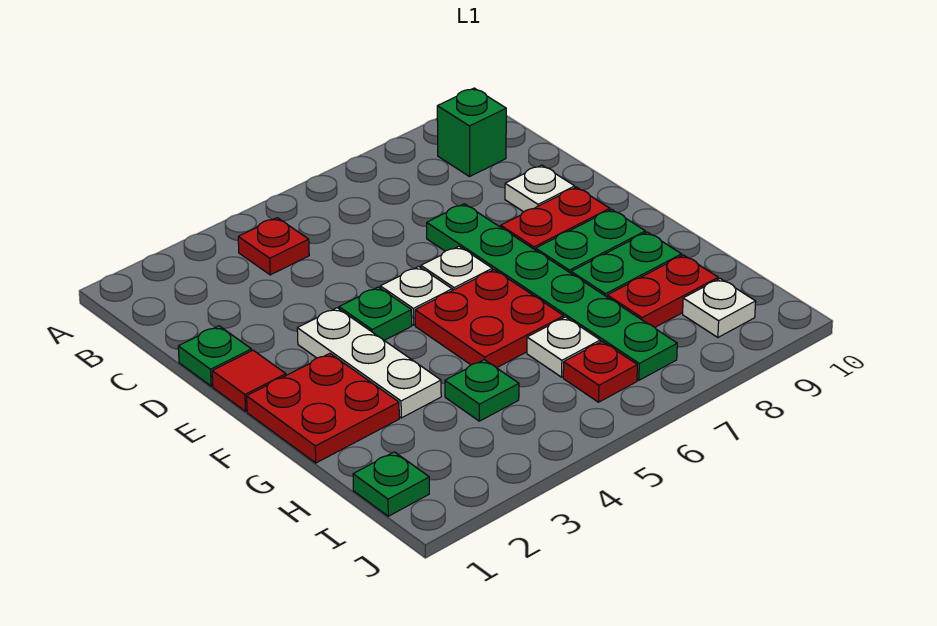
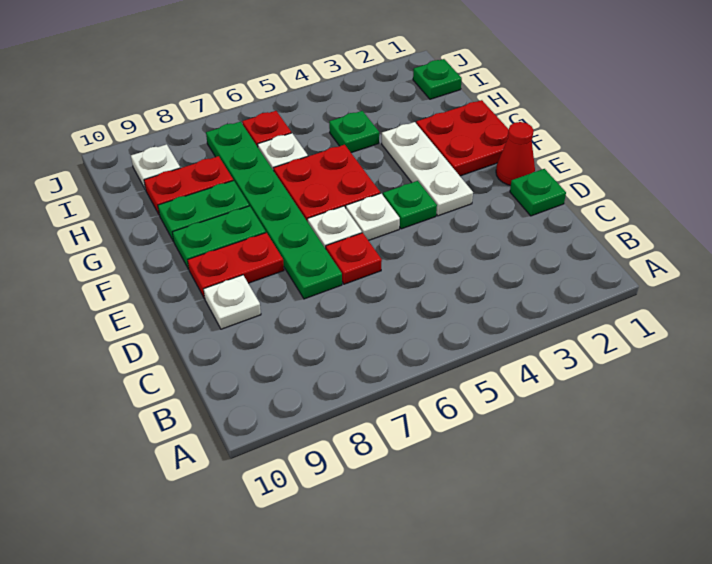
red plate B4 level 1 -> red plate D6 level 1
green brick B9 level 1 -> none
red tile E1 level 1 -> red cone E1 level 1

